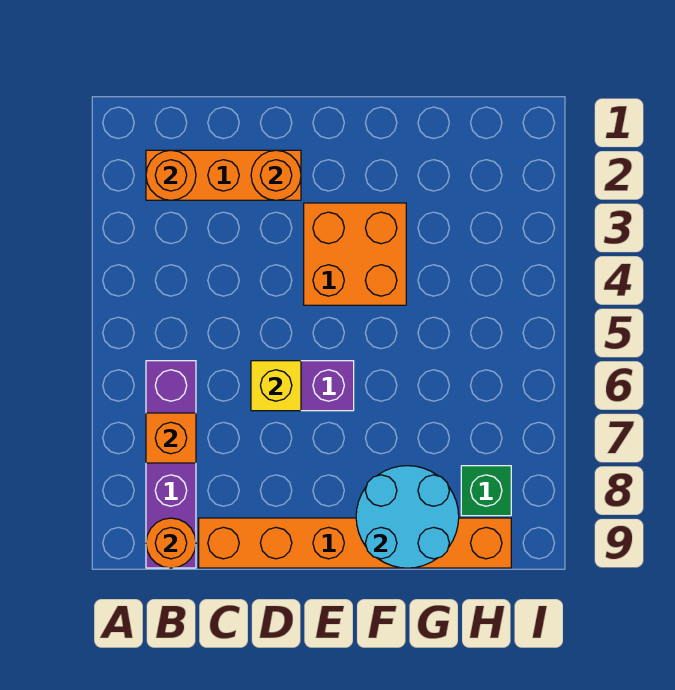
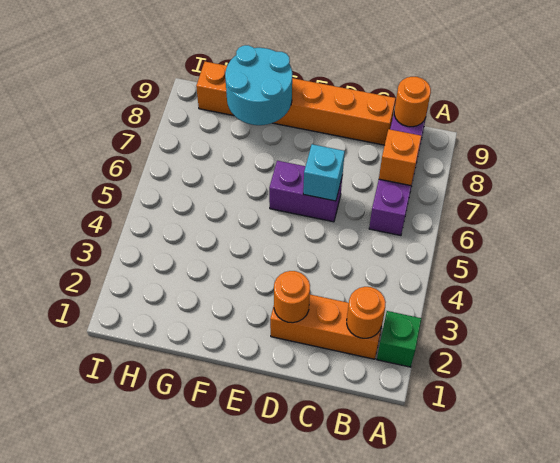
yellow brick D6 level 2 -> cyan brick D6 level 2
orange brick E3:F4 level 1 -> none
green brick H8 level 1 -> green brick A2 level 1

